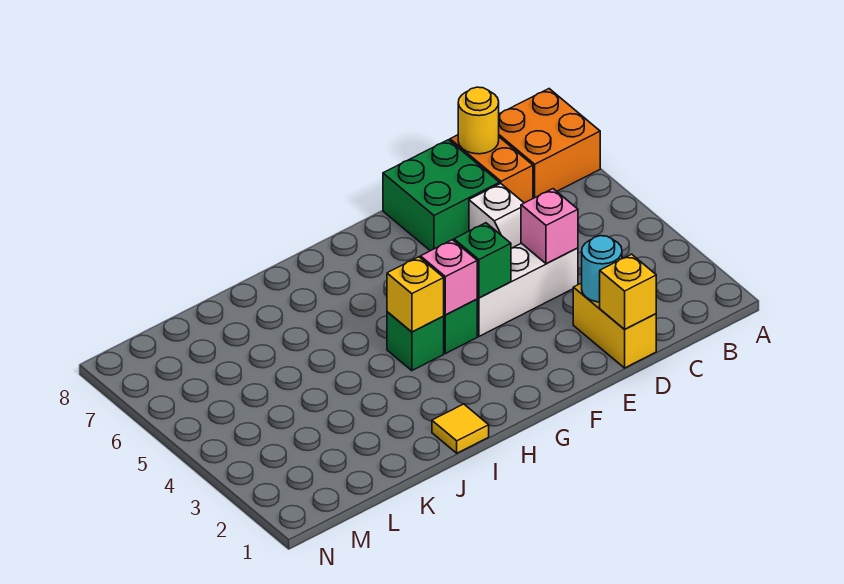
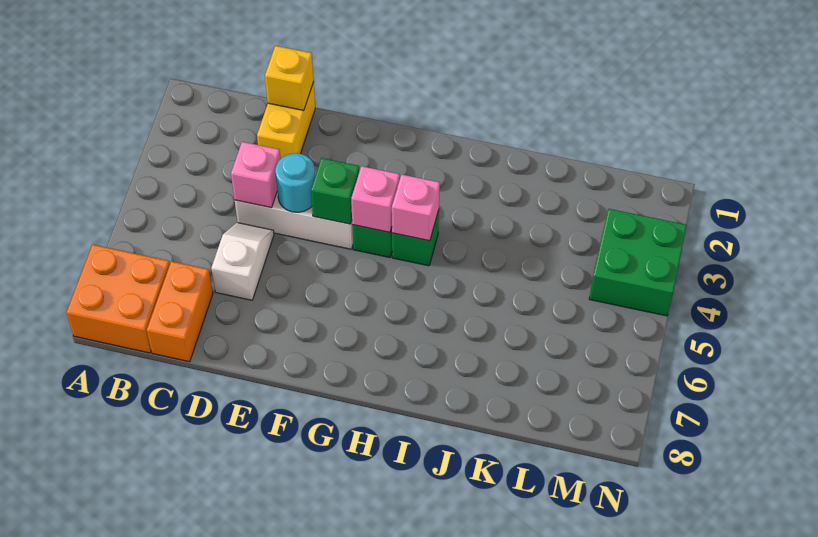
yellow round brick C8 level 2 -> none
cyan round brick D2 level 2 -> cyan round brick E4 level 2
green brick D7:E8 level 1 -> green brick M3:N4 level 1
yellow brick H4 level 2 -> pink brick H4 level 2
yellow tile I1 level 1 -> none

